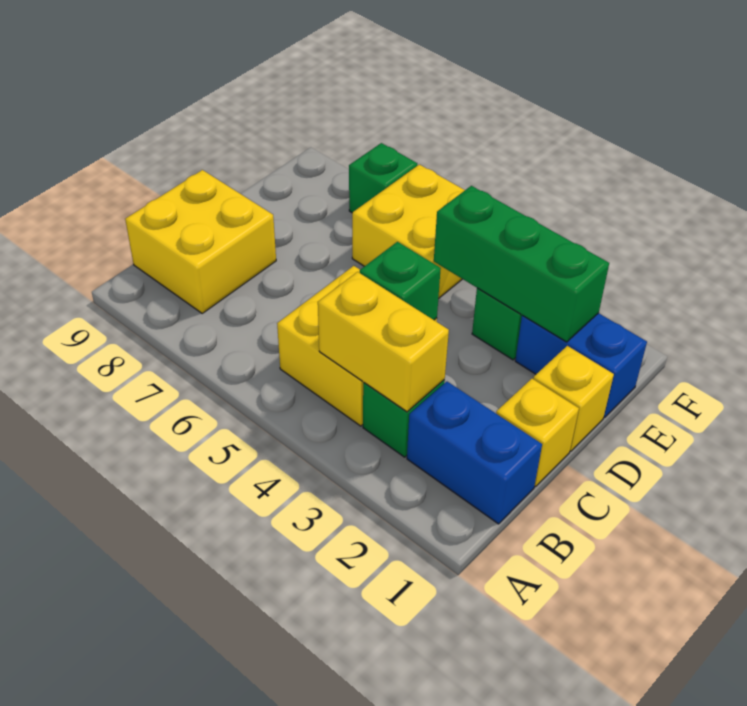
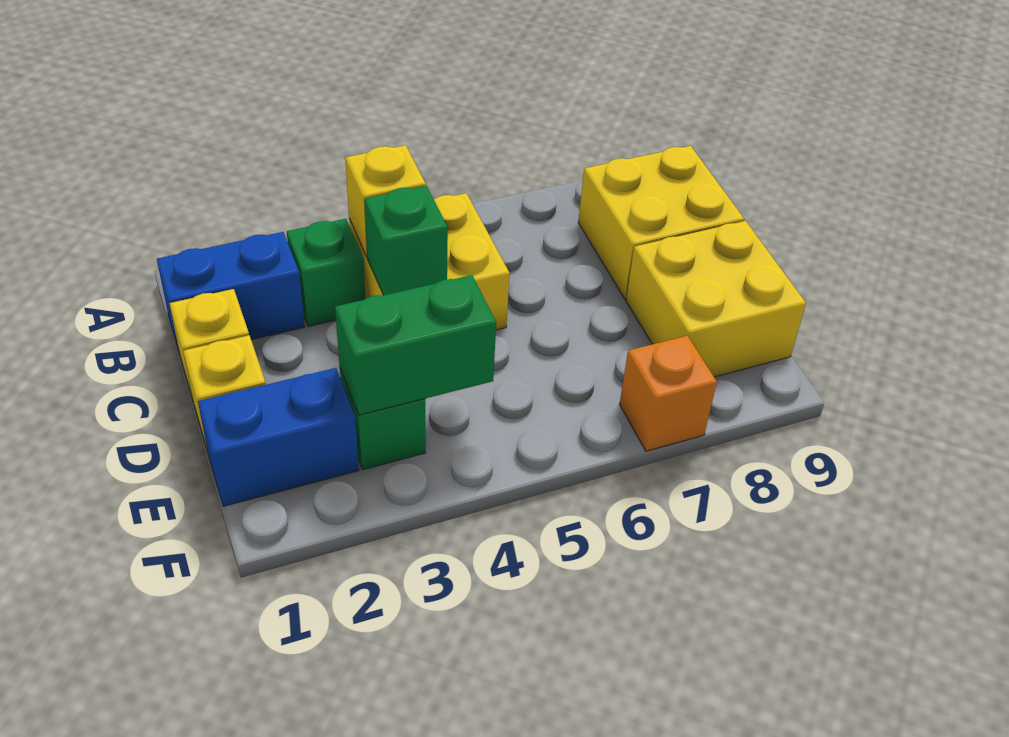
yellow brick B3:B4 level 2 -> yellow brick B4 level 2
green brick E2:E4 level 2 -> green brick E3:E4 level 2
yellow brick E5:F6 level 1 -> yellow brick D8:E9 level 1
green brick F7 level 1 -> orange brick F7 level 1

